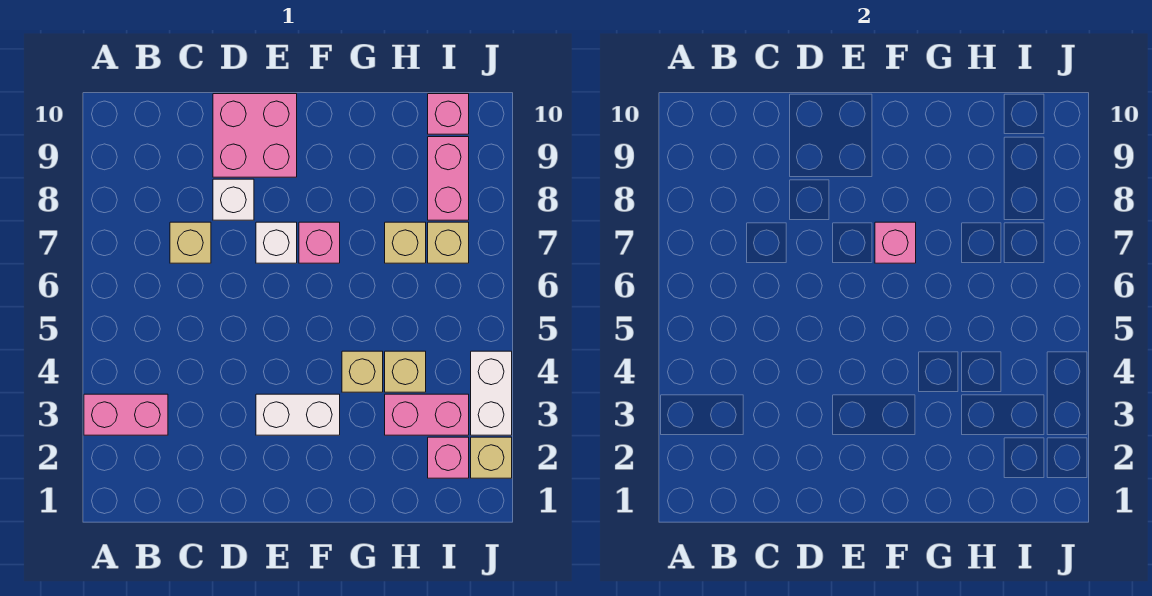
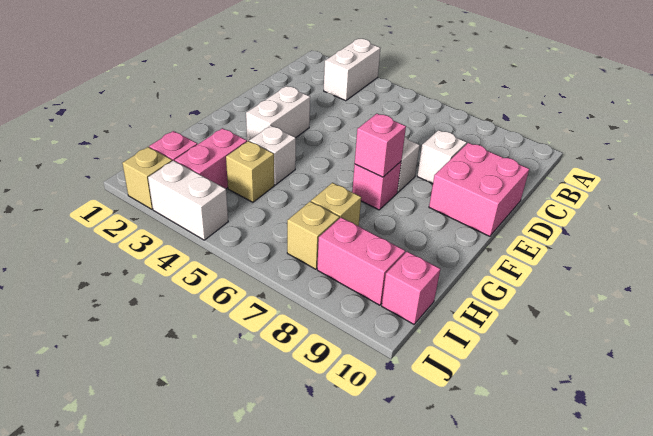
pink brick A3:B3 level 1 -> white brick A3:B3 level 1
tan brick C7 level 1 -> none
tan brick G4 level 1 -> white brick G4 level 1

